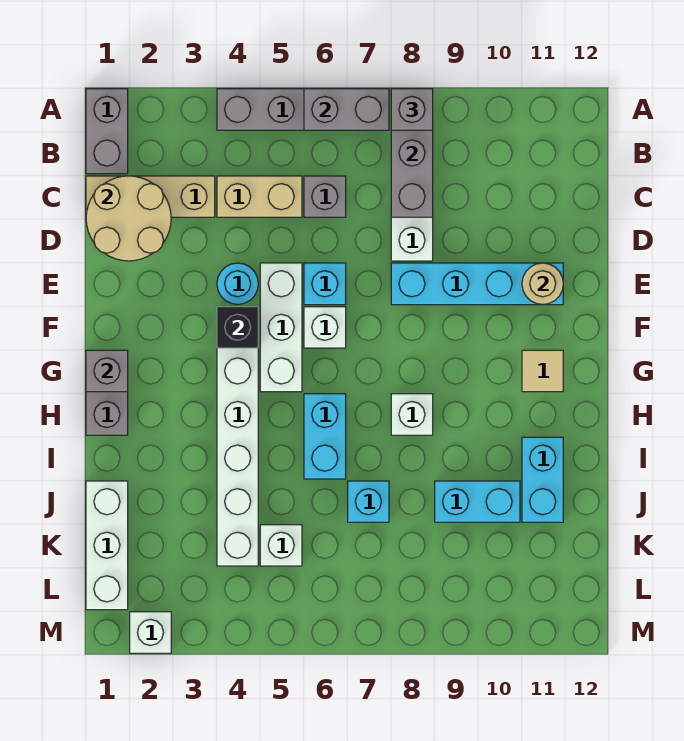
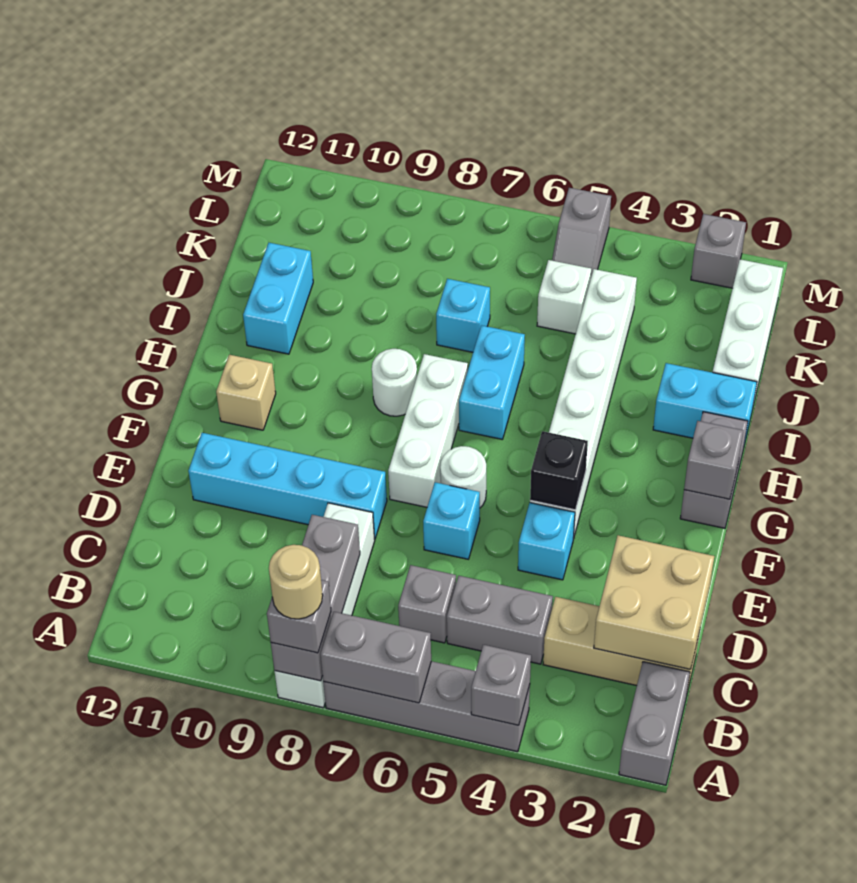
none -> grey brick A4 level 2
tan round brick C1:D2 level 2 -> tan brick C1:D2 level 2
tan brick C4:C5 level 1 -> grey brick C4:C5 level 1
cyan round brick E4 level 1 -> cyan brick E4 level 1
white brick E5:G5 level 1 -> white brick F7:H7 level 1
tan round brick E11 level 2 -> tan round brick A8 level 4
white brick F6 level 1 -> white round brick F6 level 1
tan tile G11 level 1 -> tan brick G11 level 1
white brick H8 level 1 -> white round brick H8 level 1
cyan brick J9:J10 level 1 -> cyan brick I1:I2 level 1
none -> grey slope L5:M5 level 1 top M
white brick M2 level 1 -> grey brick M2 level 1

